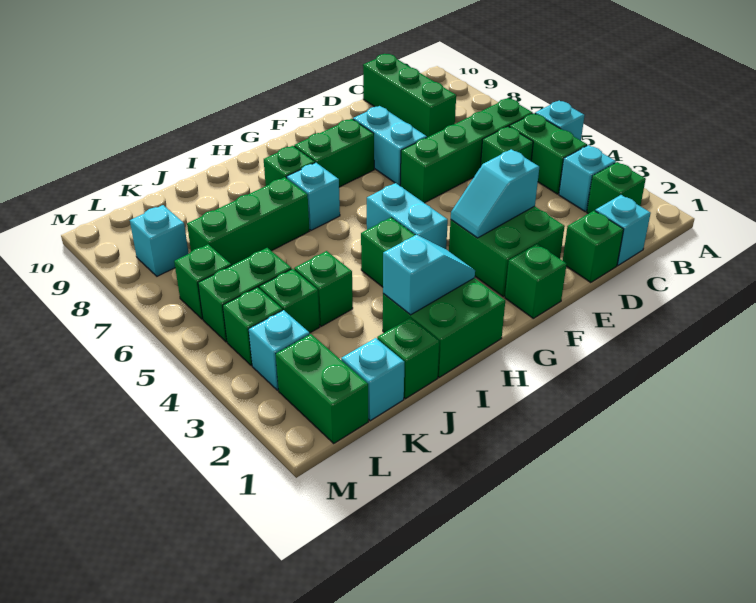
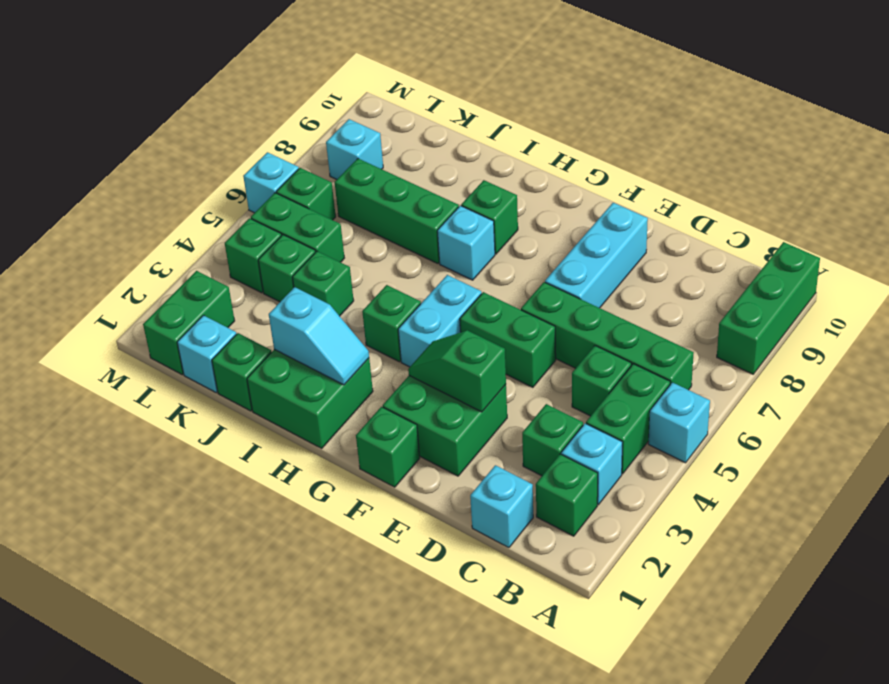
green brick C8:C10 level 1 -> green brick A8:A10 level 1
green brick D1 level 1 -> green brick C3 level 1
cyan slope E3:F3 level 2 top E -> green slope E3:F3 level 2 top E
cyan brick E7:E8 level 1 -> cyan brick E7:E9 level 1
green brick F8:G8 level 1 -> green brick E5:F5 level 1
cyan brick L3 level 1 -> cyan brick M6 level 1

